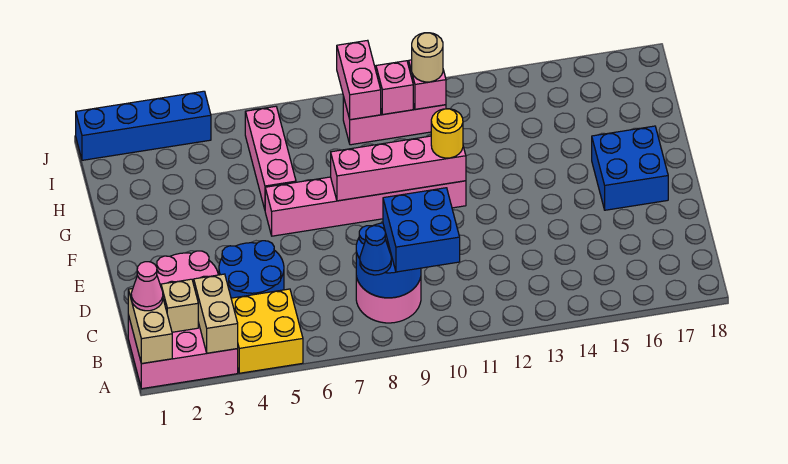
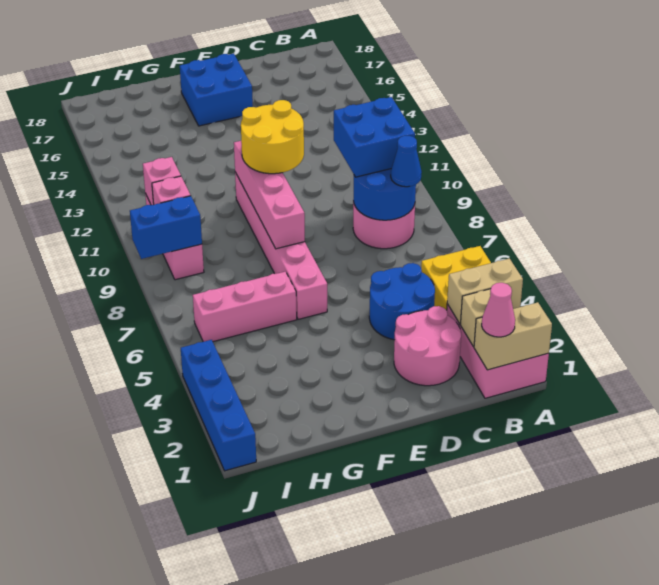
yellow round brick F11 level 3 -> yellow round brick E10:F11 level 3
pink brick I9:J9 level 2 -> blue brick I9:J9 level 2
tan round brick I11 level 3 -> none

